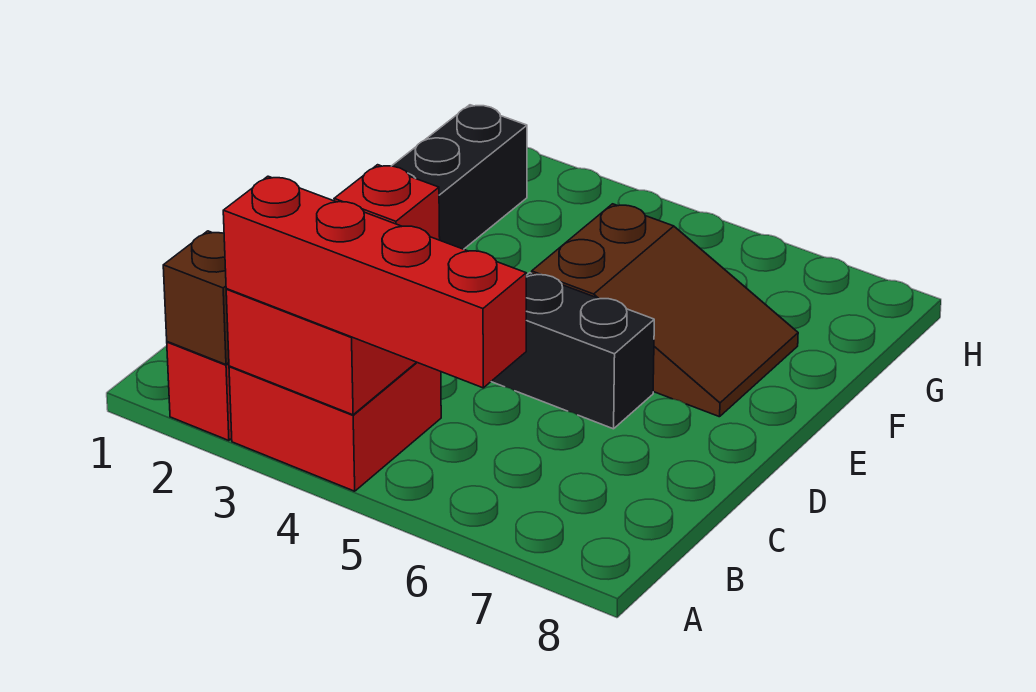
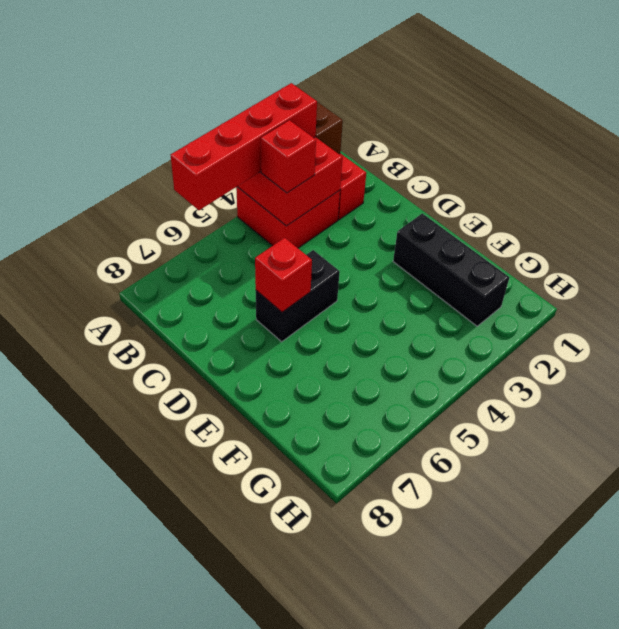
none -> red brick D6 level 2
brown slope E5:F7 level 1 top 5 -> none

